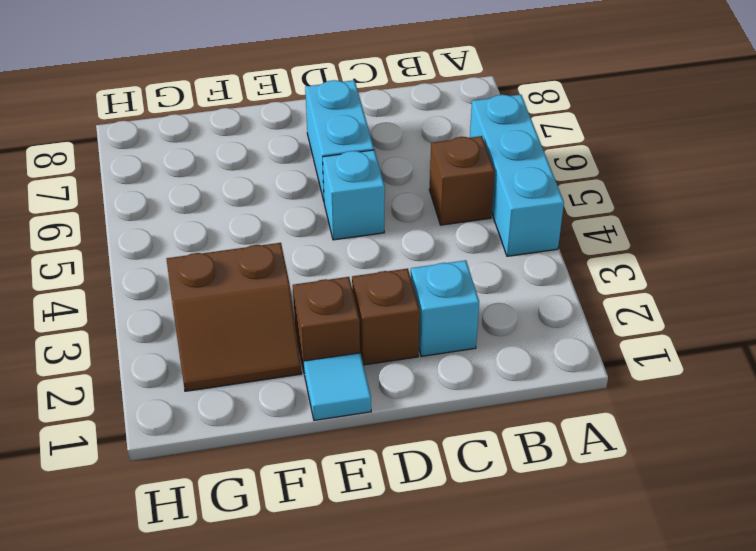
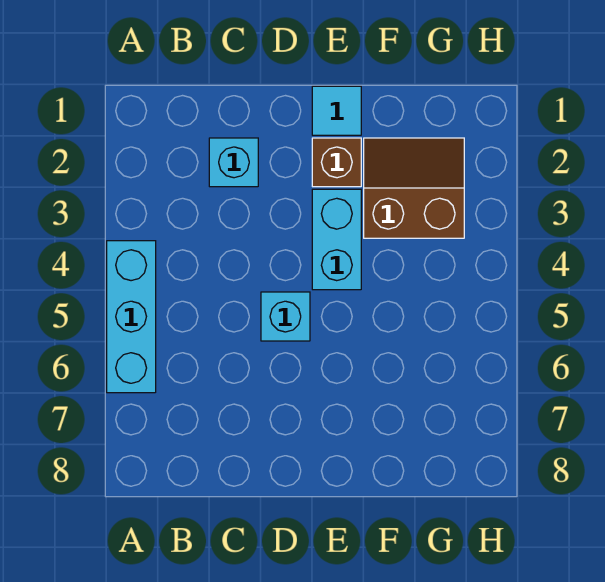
brown brick B5 level 1 -> none
brown brick D2 level 1 -> none
cyan brick D6:D7 level 1 -> cyan brick E3:E4 level 1

